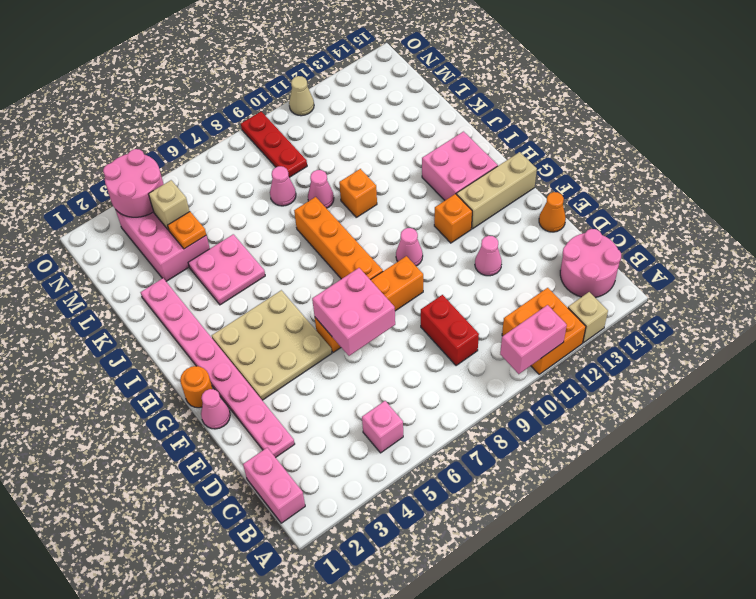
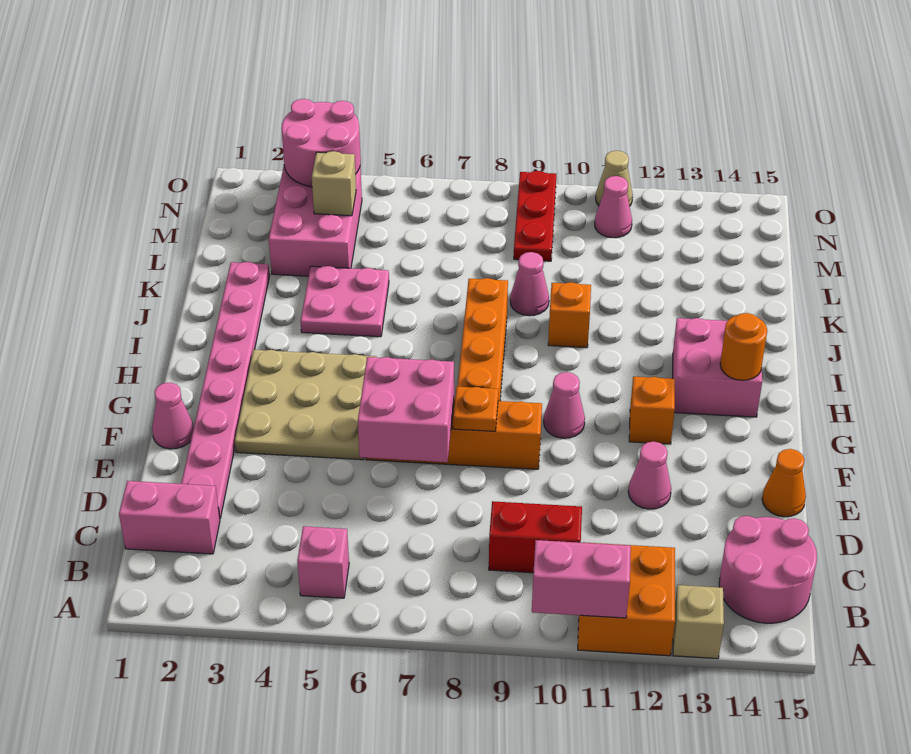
pink brick B1:C1 level 1 -> pink brick C1:C2 level 1
red brick C9:D9 level 1 -> red brick C9:C10 level 1
orange round brick G1 level 1 -> orange round brick H14 level 2
tan brick G13:G15 level 1 -> none
orange plate L4 level 2 -> orange plate F8 level 2
pink cone L8 level 1 -> pink cone N11 level 1

